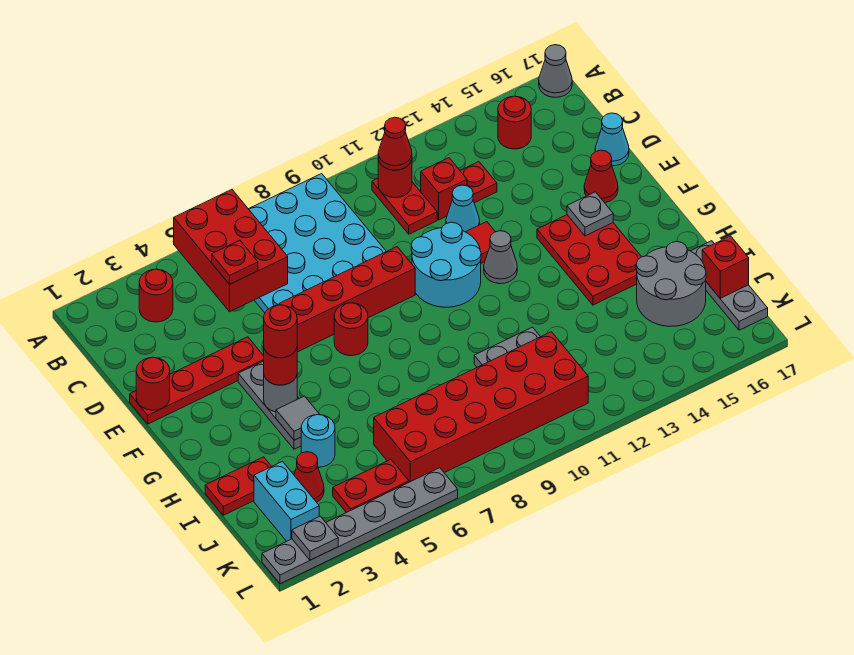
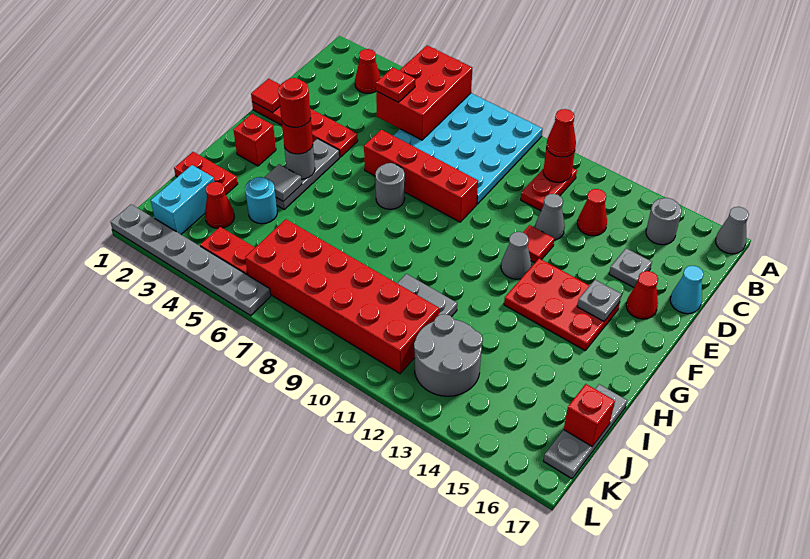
red round brick B3 level 1 -> red cone B3 level 1
red round brick B15 level 1 -> grey round brick B15 level 1
red brick C12 level 1 -> red brick G2 level 1
red plate C13 level 1 -> red cone C13 level 1
cyan cone D12 level 1 -> grey cone D12 level 1
red round brick E1 level 2 -> red tile E1 level 2
cyan round brick E10:F11 level 1 -> none
red round brick F7 level 1 -> grey round brick F7 level 1
red plate F14:H15 level 1 -> red plate F13:G15 level 1
grey round brick I15:J16 level 1 -> grey round brick J12:K13 level 1
grey plate L2 level 2 -> grey plate D15 level 1

